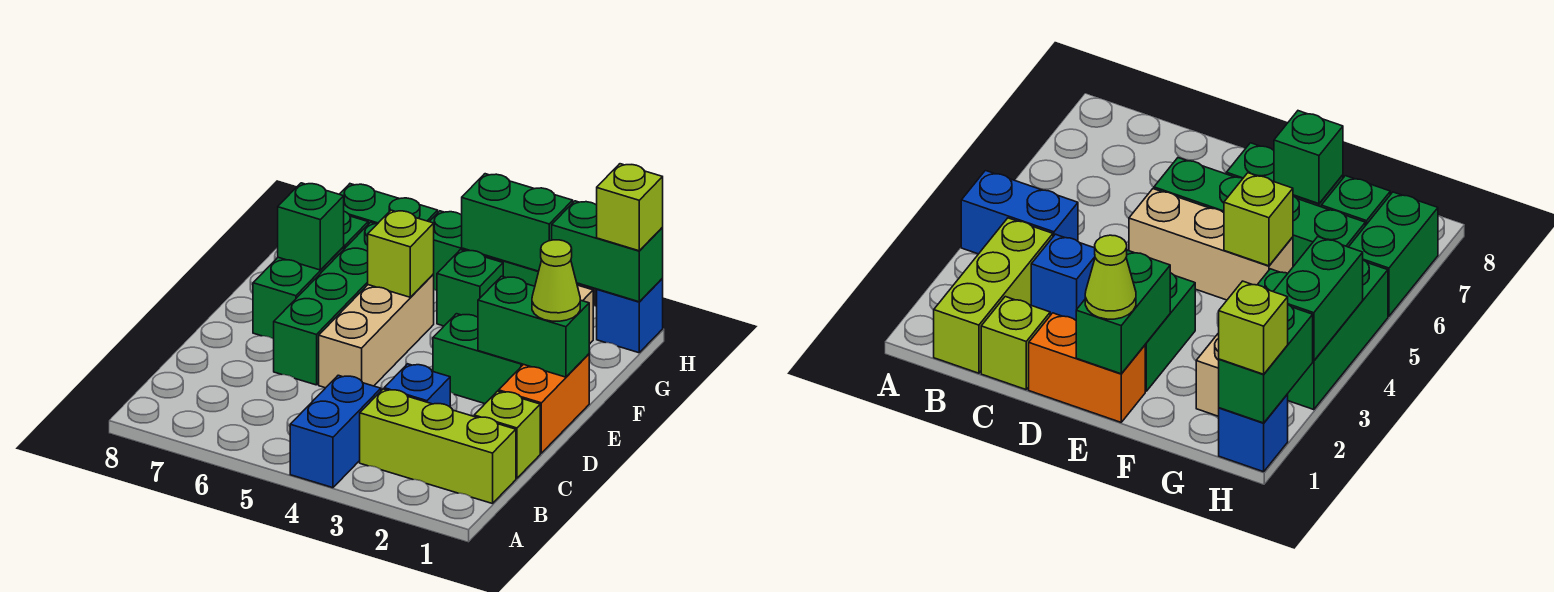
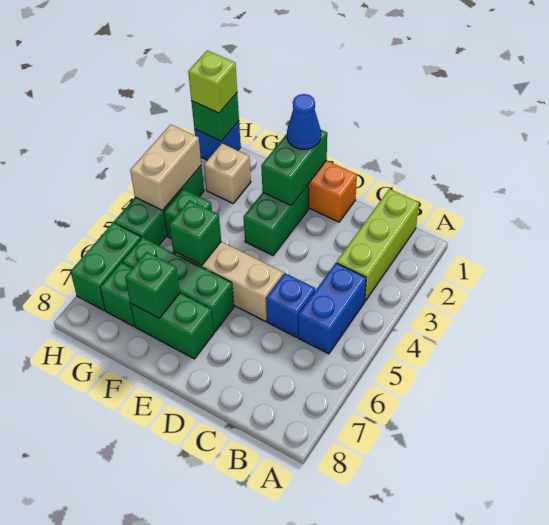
blue brick A4:B4 level 1 -> blue brick B4:B5 level 1
lime brick C1 level 1 -> none
blue brick C3 level 1 -> blue brick C5 level 1
green brick D6:G6 level 1 -> green brick E6:G6 level 1
lime cone E1 level 3 -> blue cone E1 level 3
lime brick F5 level 2 -> green brick F5 level 2
green brick H1:H2 level 2 -> green brick H1 level 2
green brick H3:H4 level 2 -> tan brick H3:H4 level 2

